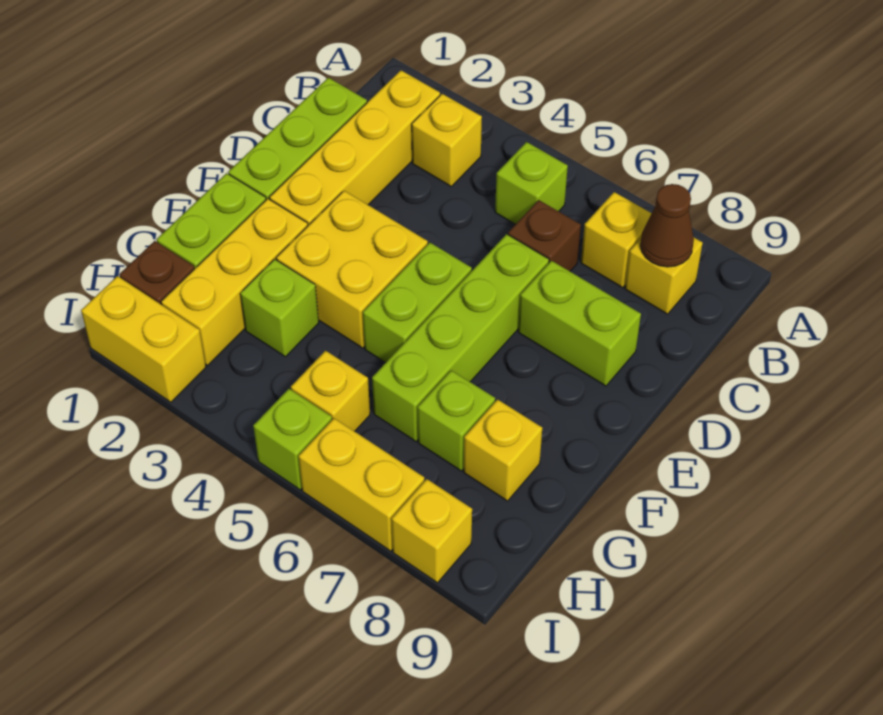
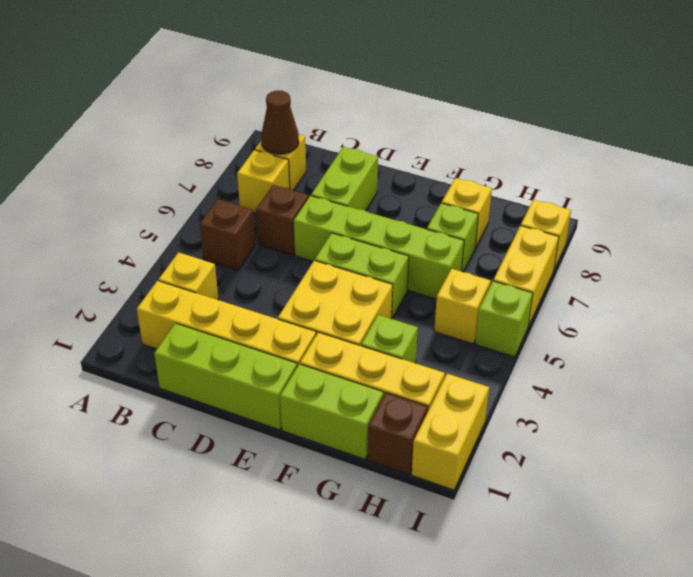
lime brick B5 level 1 -> brown brick B5 level 1

